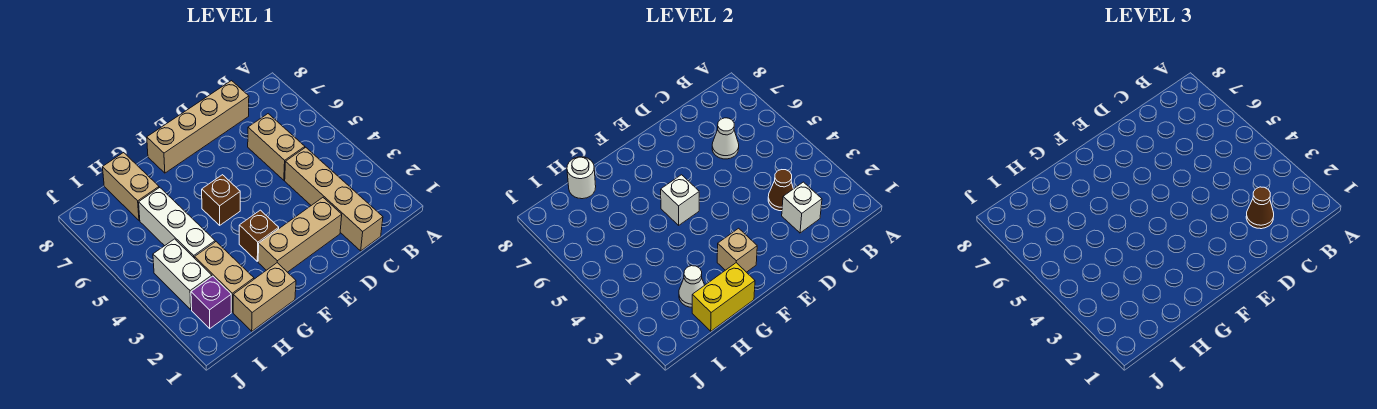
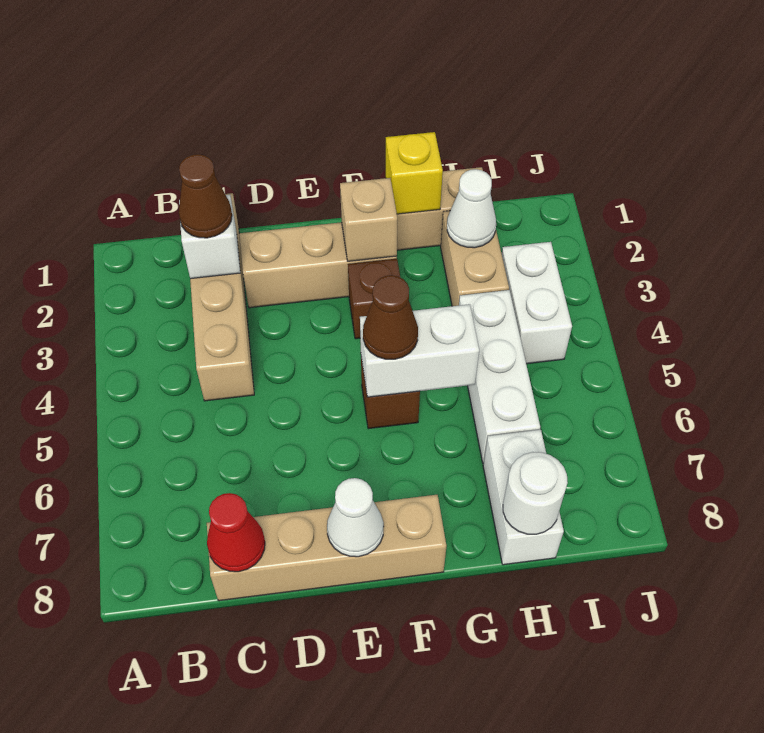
brown cone C3 level 2 -> brown cone F5 level 3
tan brick C5:C6 level 1 -> none
white cone C6 level 2 -> white cone E8 level 2
none -> red cone C8 level 2
white brick F5 level 2 -> white brick F5:G5 level 2
yellow brick G1:H1 level 2 -> yellow brick G1 level 2
tan brick H7:H8 level 1 -> white brick H7:H8 level 1
purple brick I2 level 1 -> none

